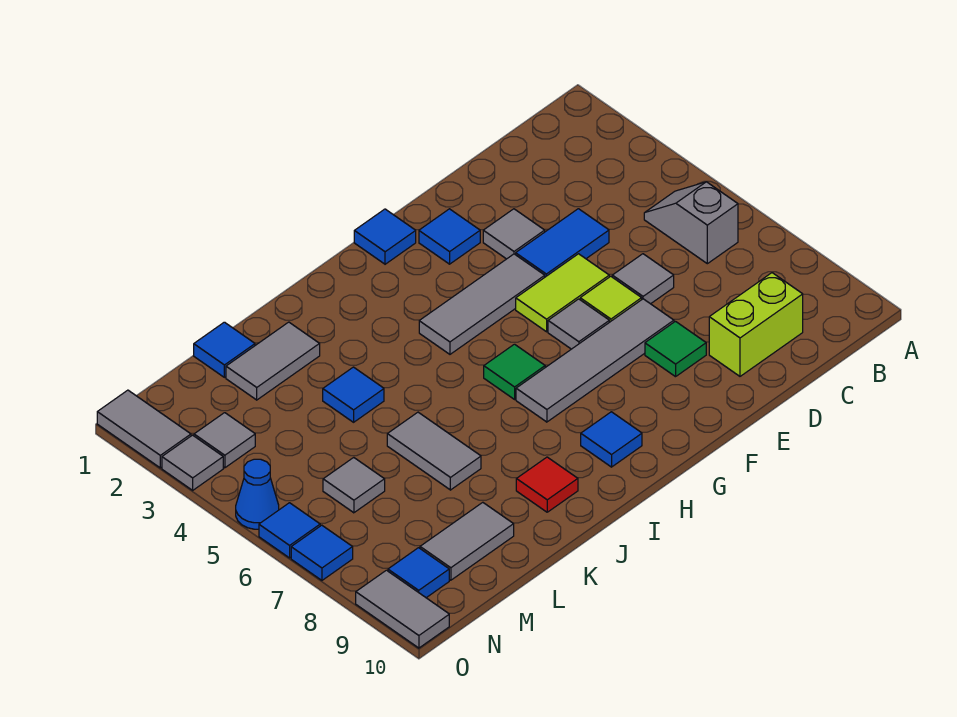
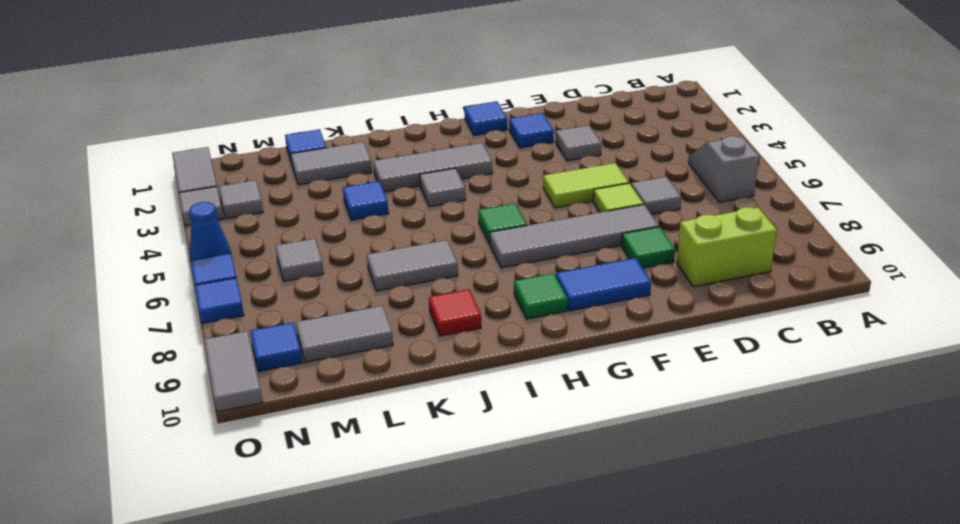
blue tile D4:E4 level 1 -> blue tile F9:G9 level 1
grey tile F4:H4 level 1 -> grey tile H3:J3 level 1
grey tile F6 level 1 -> grey tile I4 level 1
blue tile H9 level 1 -> green tile H9 level 1
grey tile K6:K7 level 1 -> grey tile J7:K7 level 1

